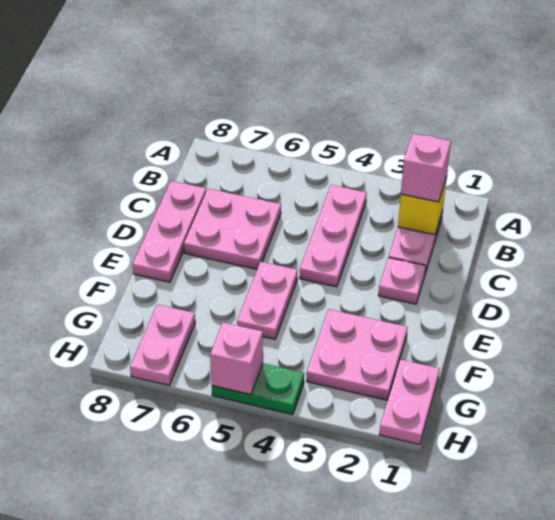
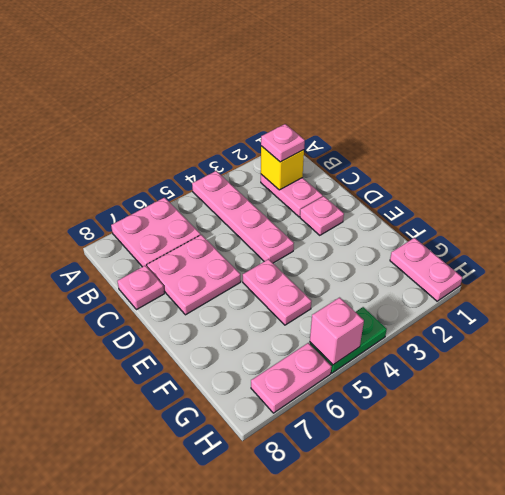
pink brick B2 level 3 -> pink plate B2 level 3
pink plate B4:D4 level 1 -> pink plate A4:D4 level 1
pink plate C8:E8 level 1 -> pink plate C8 level 1
pink plate F2:G3 level 1 -> pink plate A6:B7 level 1
pink plate G7:H7 level 1 -> pink plate H6:H7 level 1

